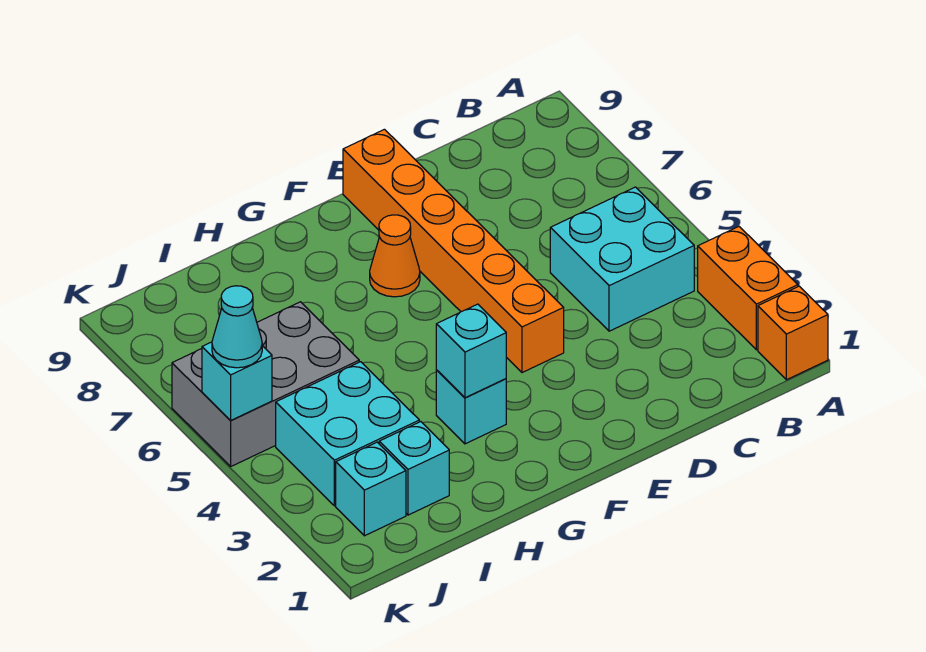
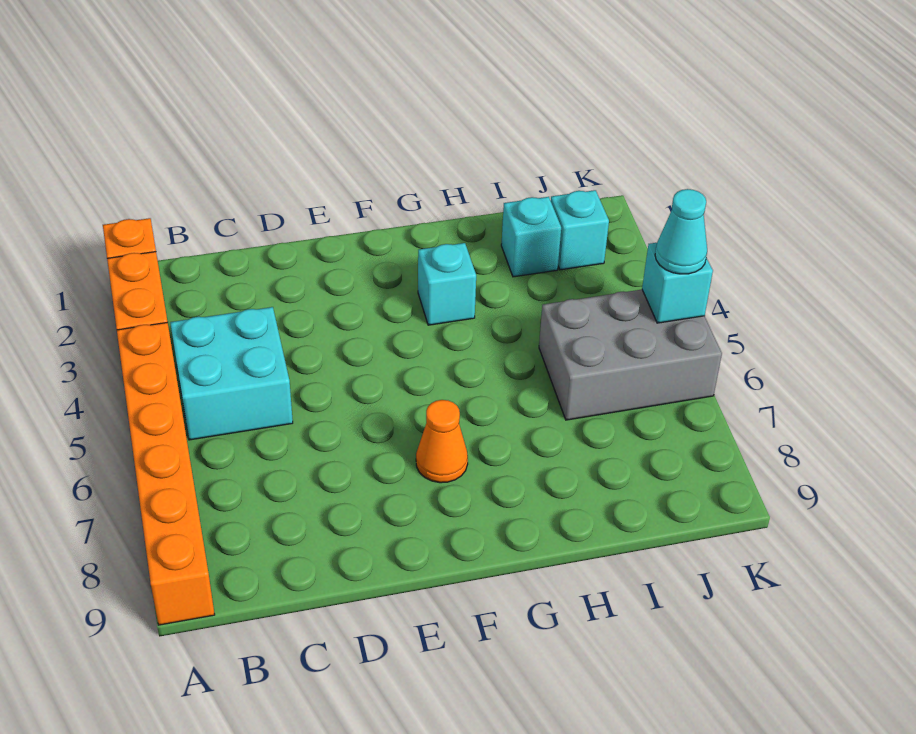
orange brick E4:E9 level 1 -> orange brick A4:A9 level 1
cyan brick G3 level 2 -> none
cyan brick I3:J4 level 1 -> none

